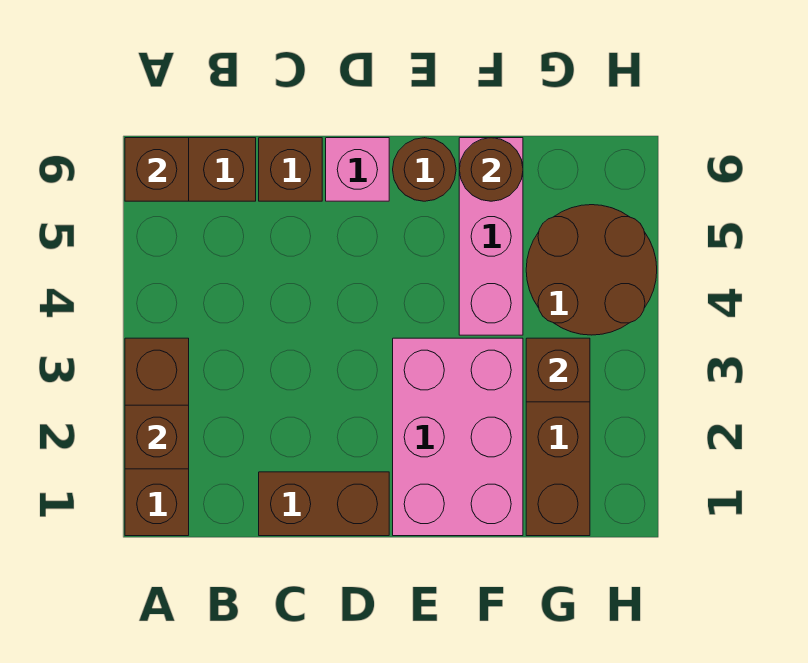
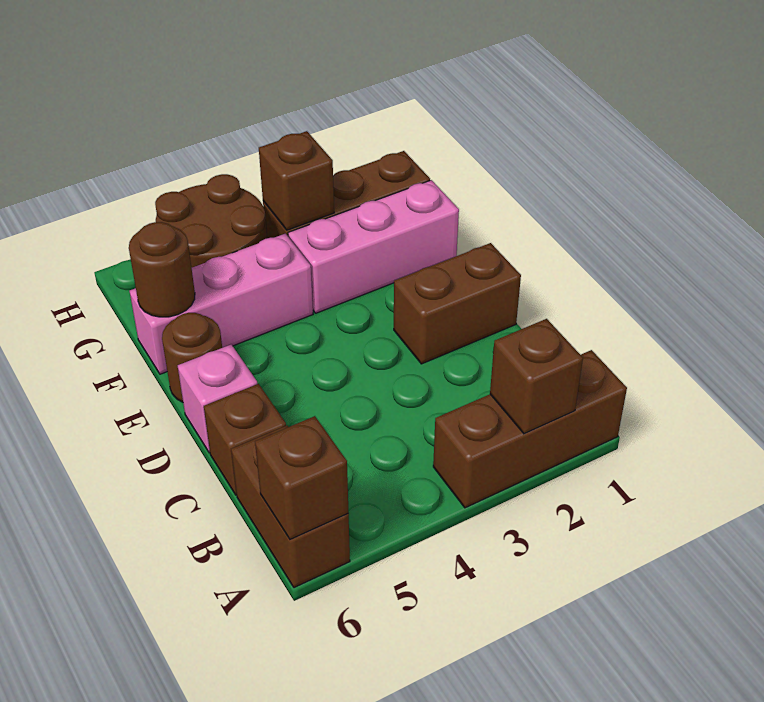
brown brick C1:D1 level 1 -> brown brick D1:D2 level 1
pink brick E1:F3 level 1 -> pink brick F1:F3 level 1

